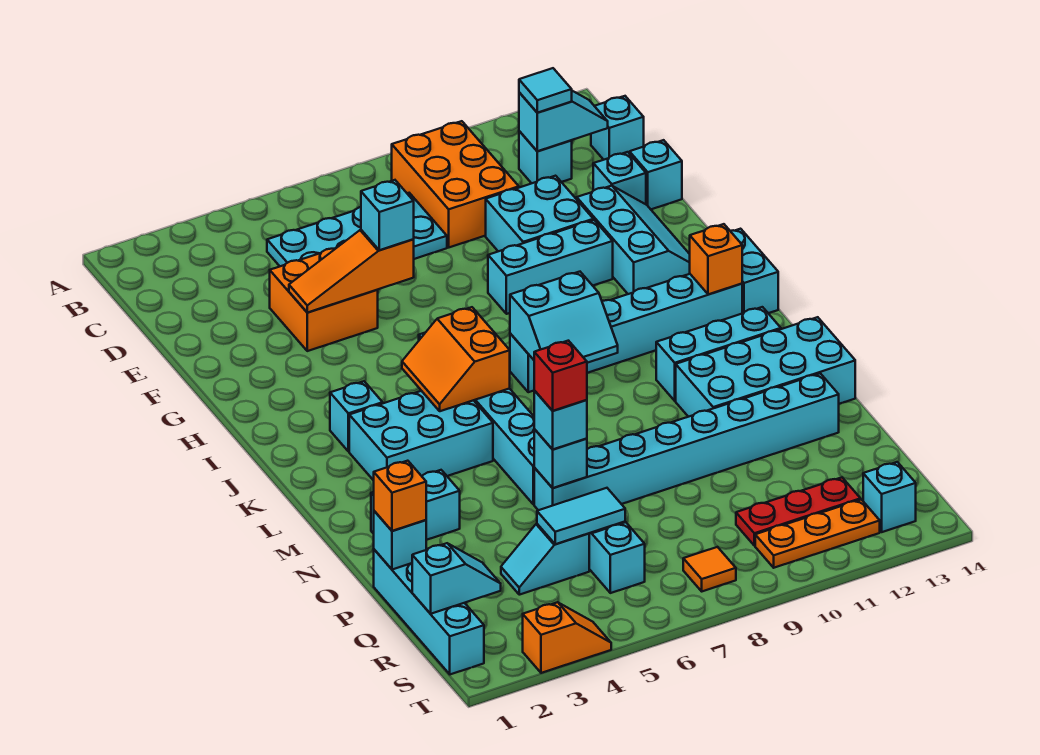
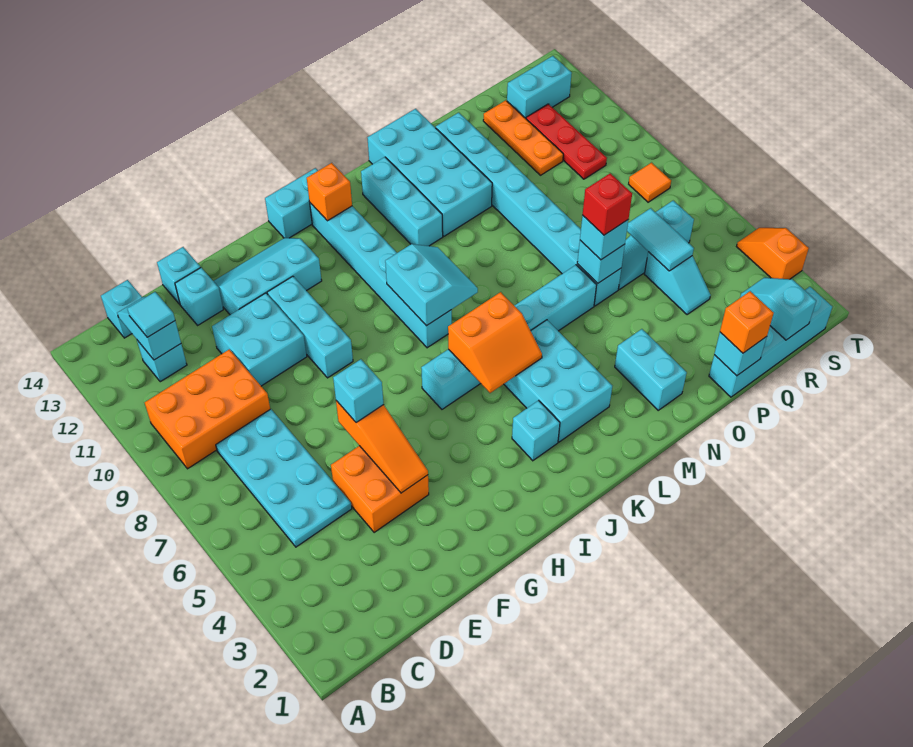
orange plate S10:S12 level 1 -> orange plate Q11:Q13 level 1
cyan brick S13 level 1 -> cyan brick R13:S13 level 1

